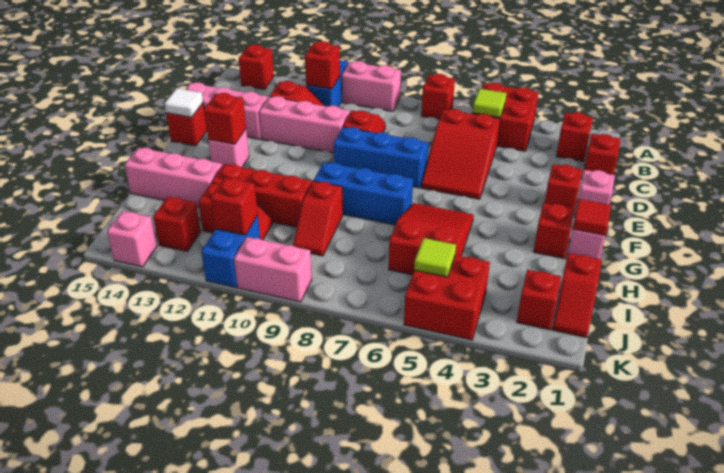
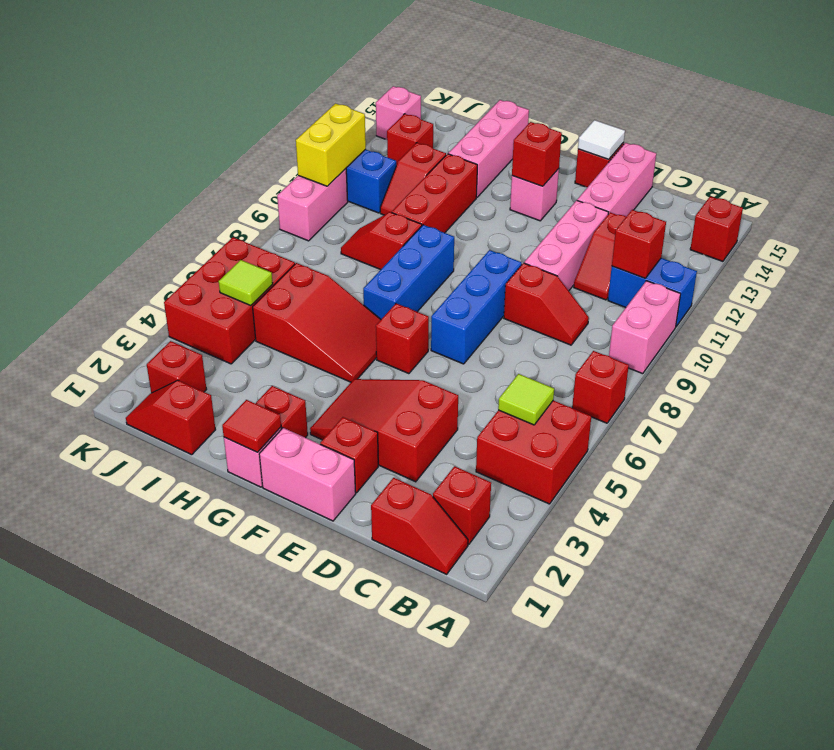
red slope C5:E6 level 1 top C -> red slope D3:F4 level 1 top D
pink brick E1 level 1 -> pink brick E1:F1 level 1
red brick J4:K5 level 1 -> red brick J4:K6 level 1
red brick J11 level 2 -> red brick F6 level 1
none -> yellow brick K10:K11 level 2

